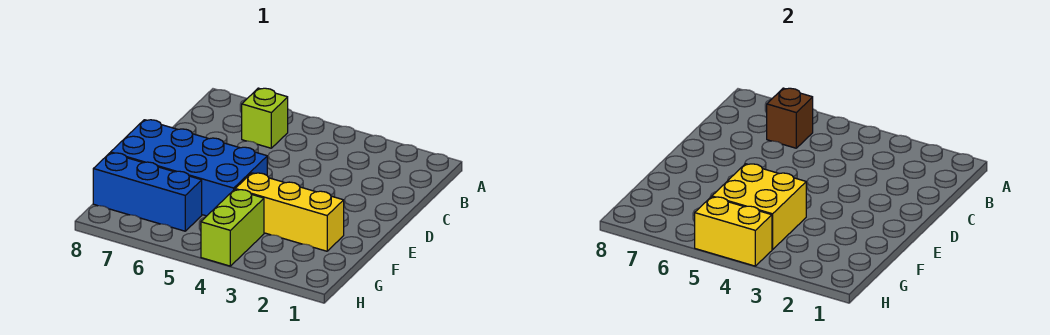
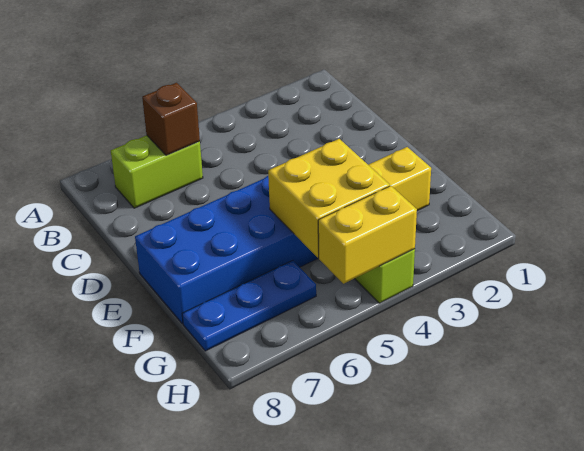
lime brick B6 level 1 -> lime brick B6:B7 level 1
blue brick G6:G8 level 1 -> blue plate G6:G8 level 1

